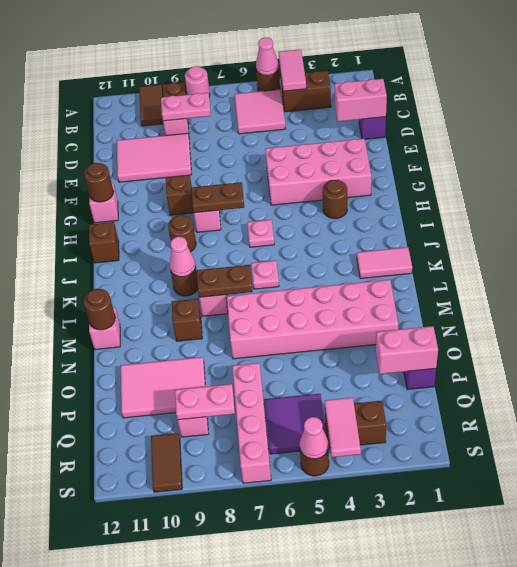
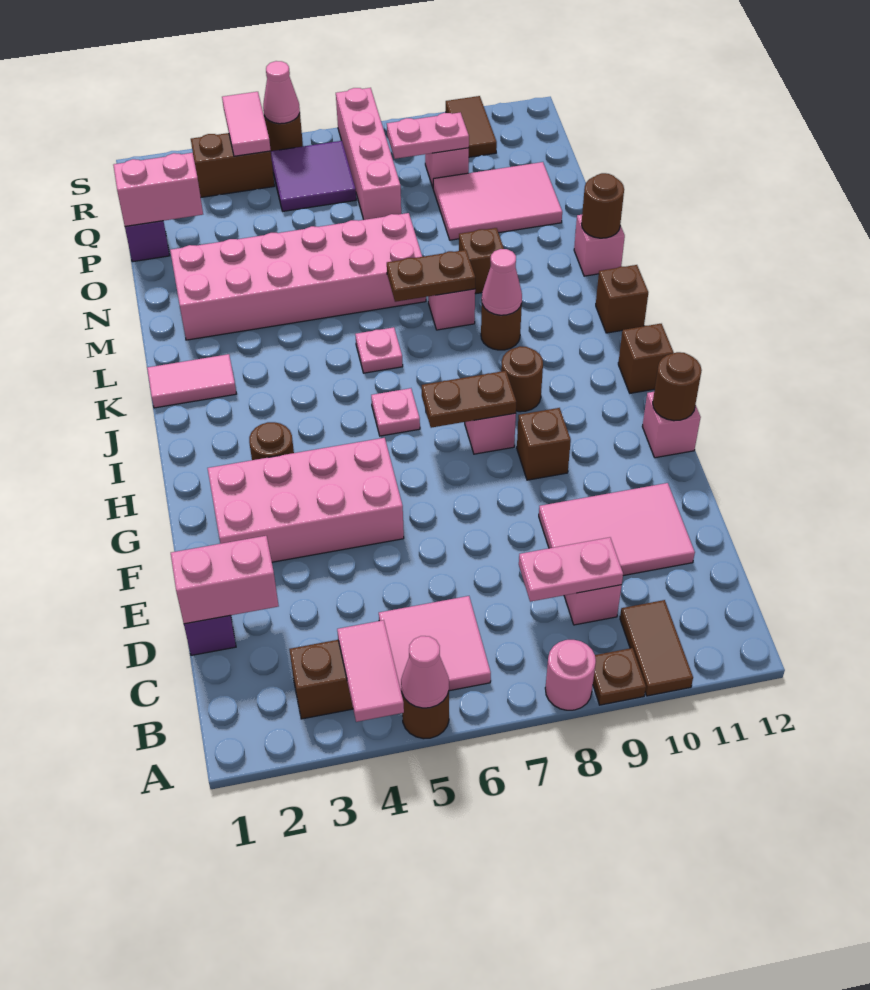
none -> brown brick K12 level 1

